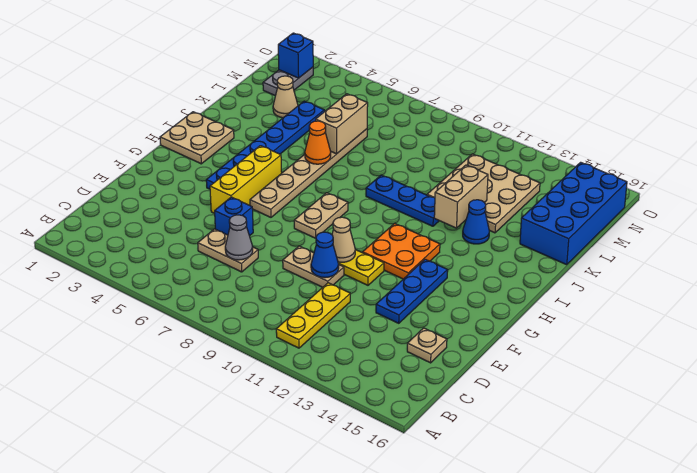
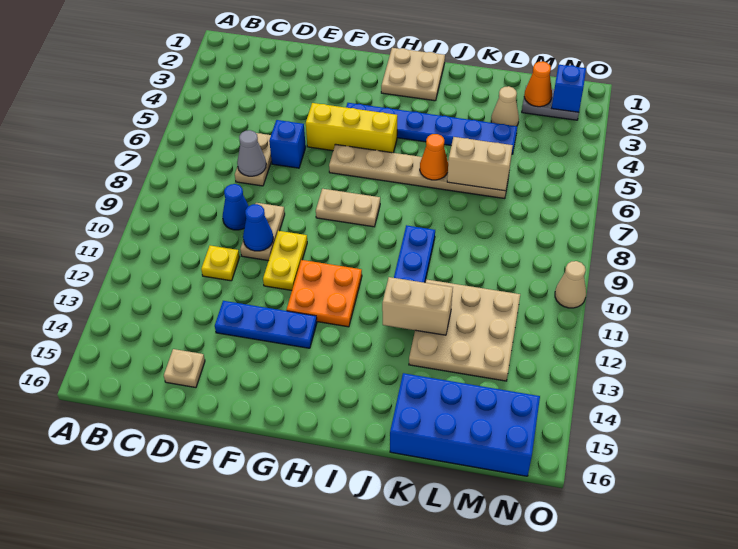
yellow plate B11:D11 level 1 -> yellow plate D11 level 1
tan cone F10 level 2 -> tan cone O10 level 1
blue cone J13 level 1 -> blue cone D9 level 1
none -> orange cone M2 level 2

